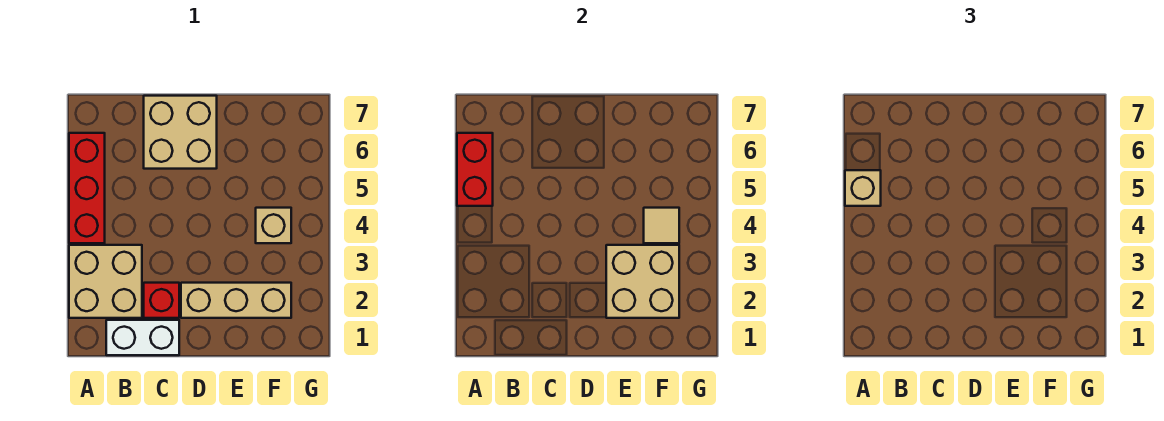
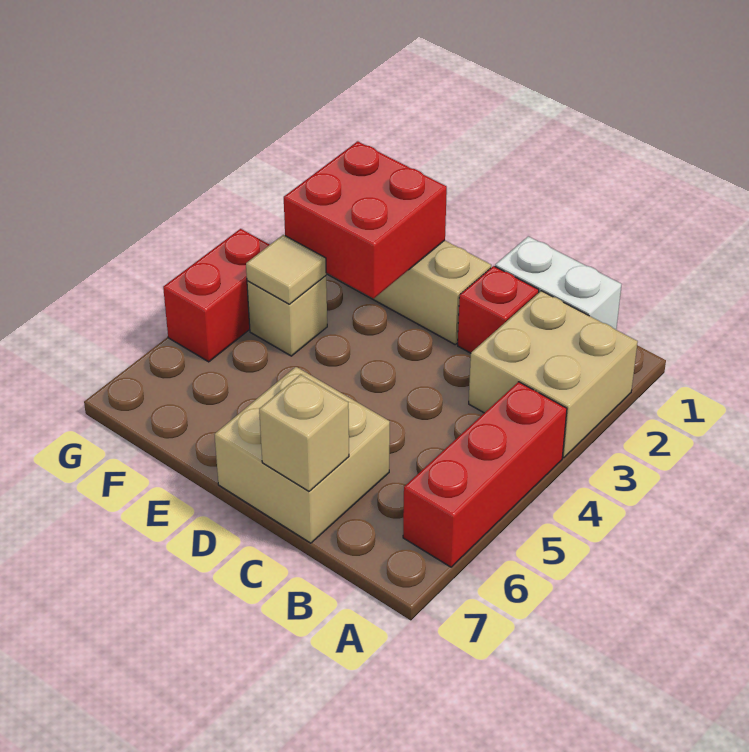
red brick A5:A6 level 2 -> red brick G4:G5 level 1
tan brick A5 level 3 -> tan brick C7 level 2
tan brick E2:F3 level 2 -> red brick E2:F3 level 2

